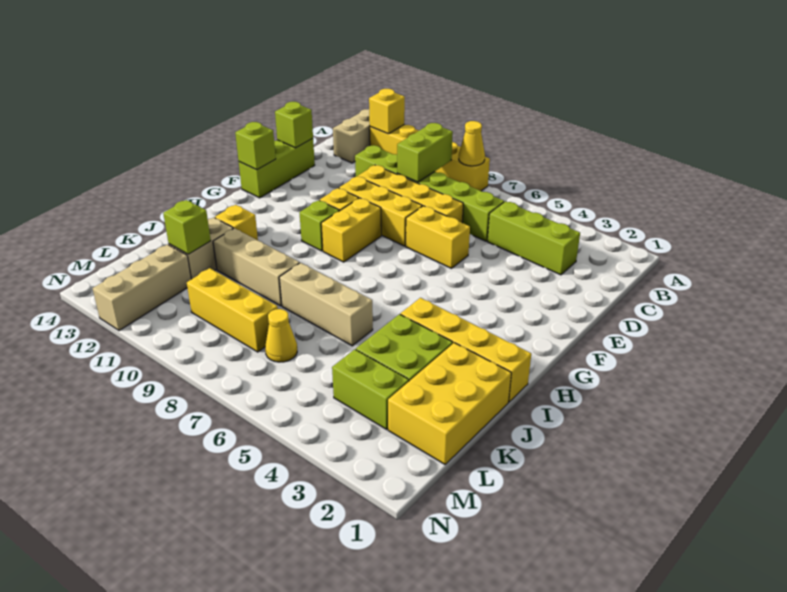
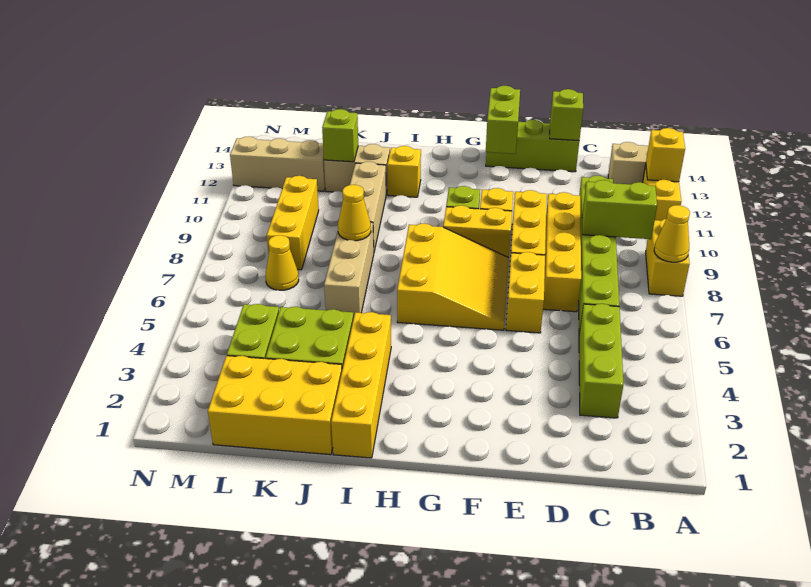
none -> yellow slope F6:H8 level 1 top H
lime brick F14 level 2 -> lime brick F13:F14 level 2
none -> yellow cone J8 level 2

